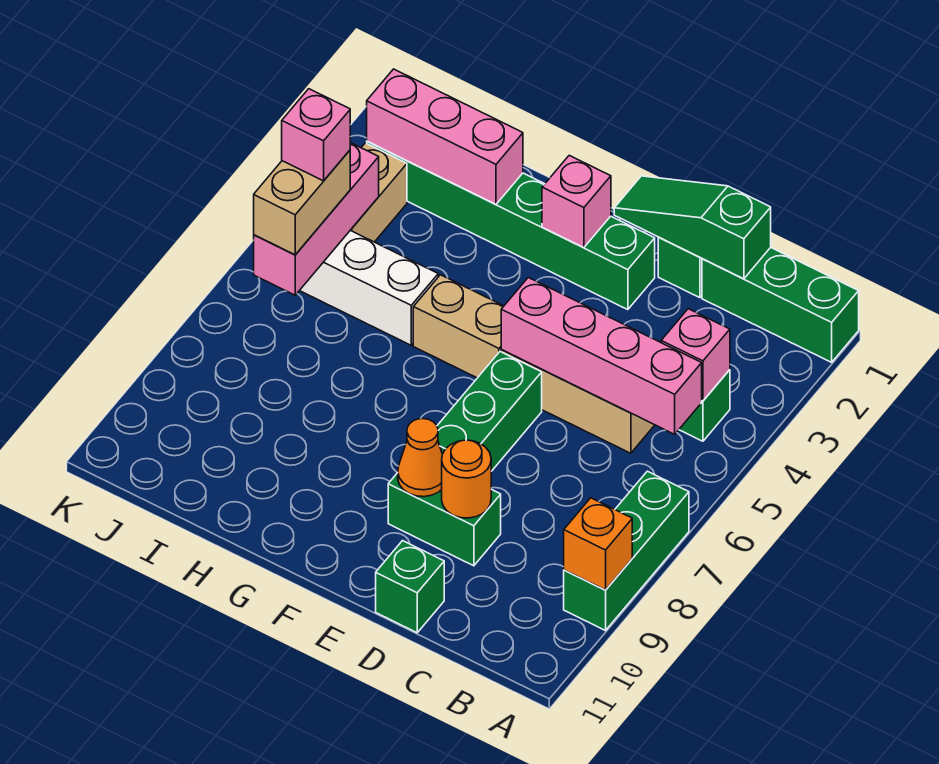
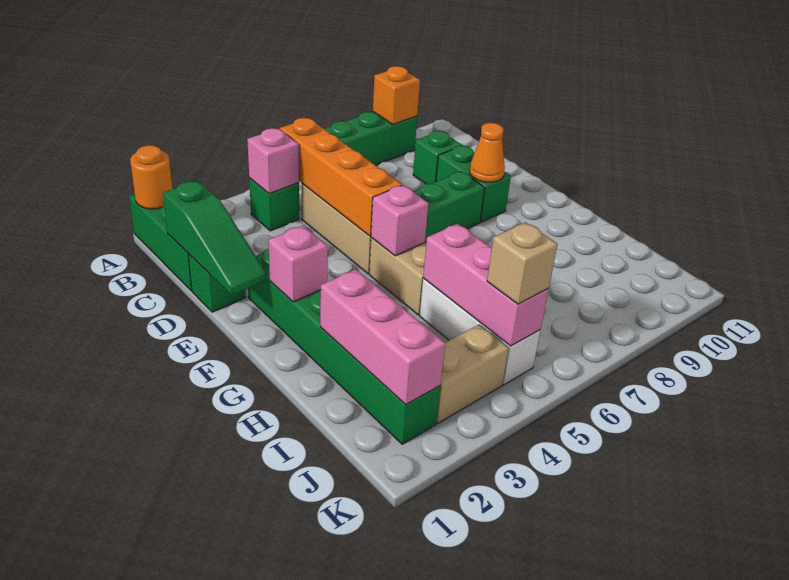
pink brick B5:E5 level 2 -> orange brick B5:E5 level 2
orange round brick D9 level 2 -> orange round brick A1 level 2
green brick D11 level 1 -> green brick C9 level 1
pink brick J4:J6 level 2 -> pink brick H5:J5 level 2
tan brick J5:J6 level 3 -> tan brick J5 level 3
pink brick J5 level 4 -> pink brick F5 level 2

